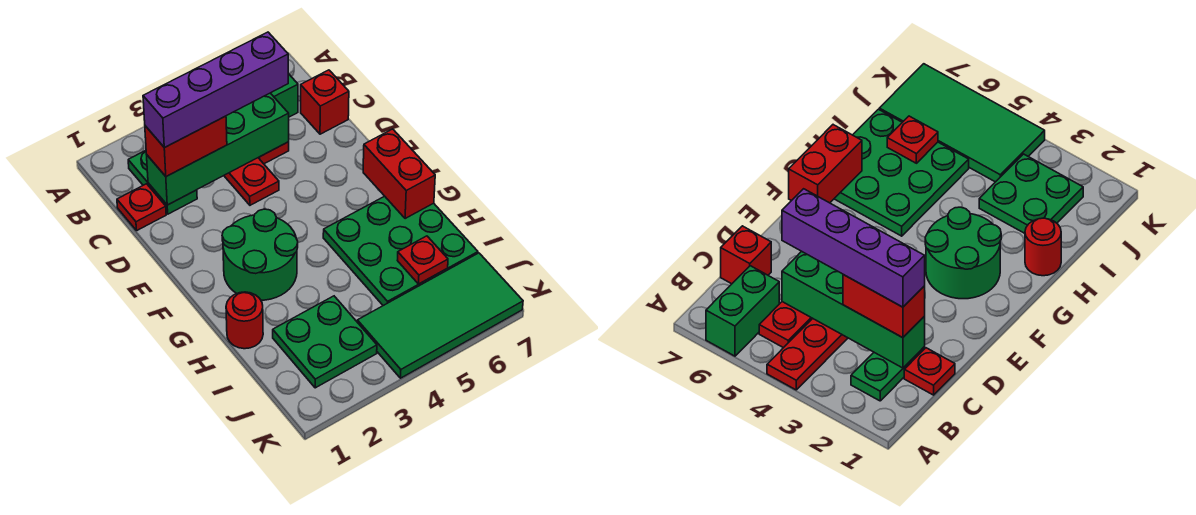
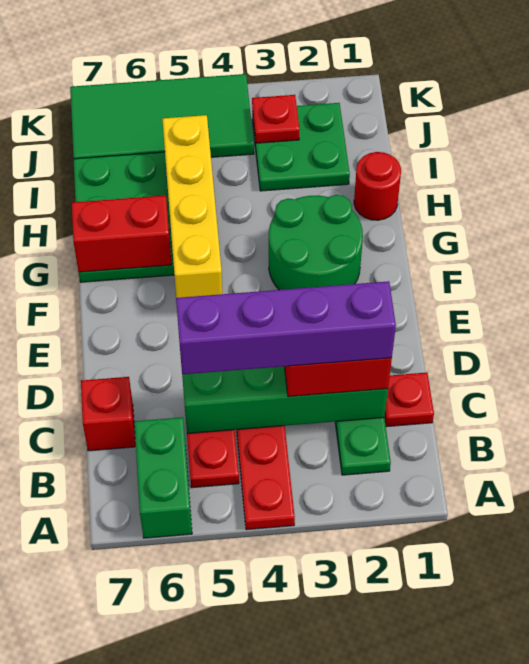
none -> yellow brick F5:I5 level 2
red brick F7:G7 level 2 -> red brick G6:G7 level 2
red plate I6 level 2 -> red plate J3 level 2

